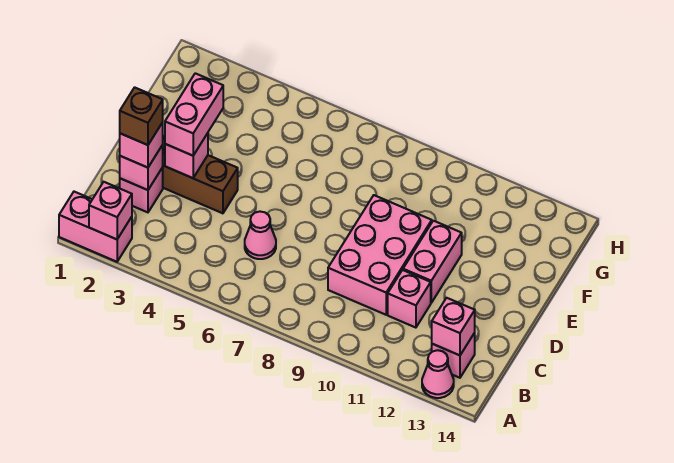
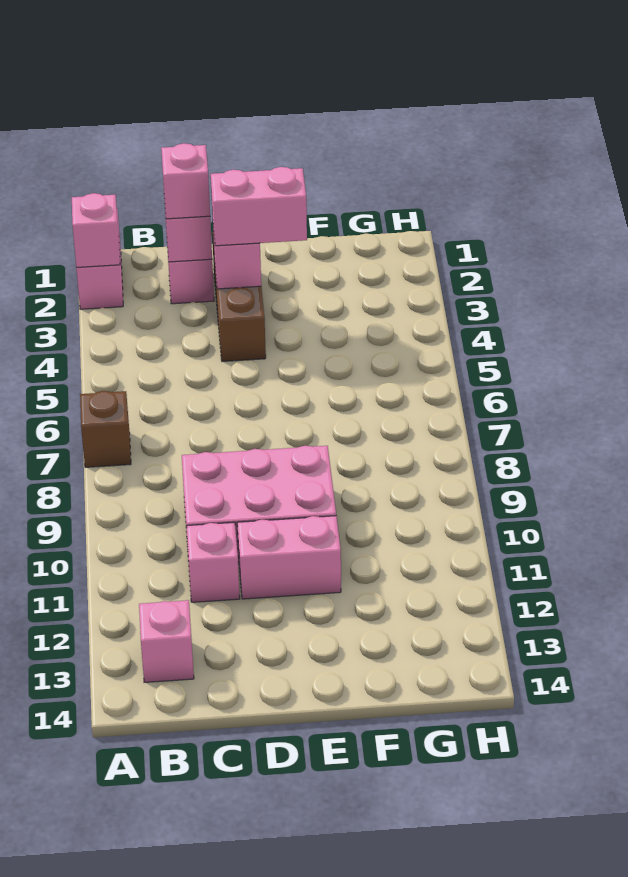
pink cone A13 level 1 -> none
pink brick B13 level 2 -> none
brown brick C2 level 4 -> brown brick A7 level 1
pink cone C6 level 1 -> none

